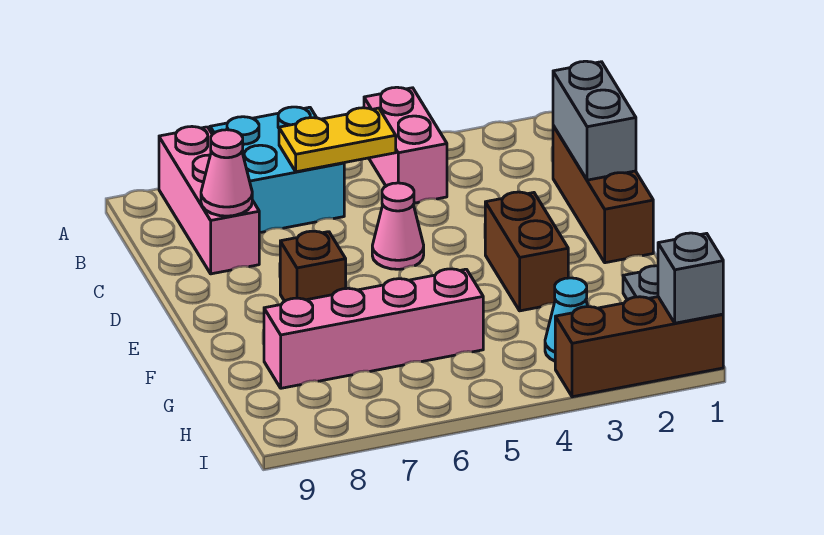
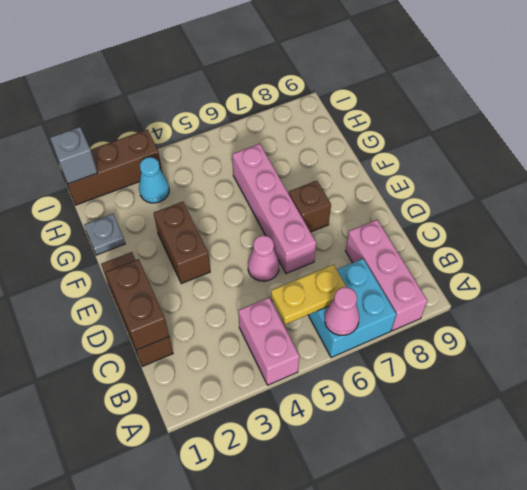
grey brick C1:D1 level 2 -> brown brick C1:D1 level 2
pink cone C8 level 2 -> pink cone A6 level 2
pink brick G5:G8 level 1 -> pink brick D6:G6 level 1

